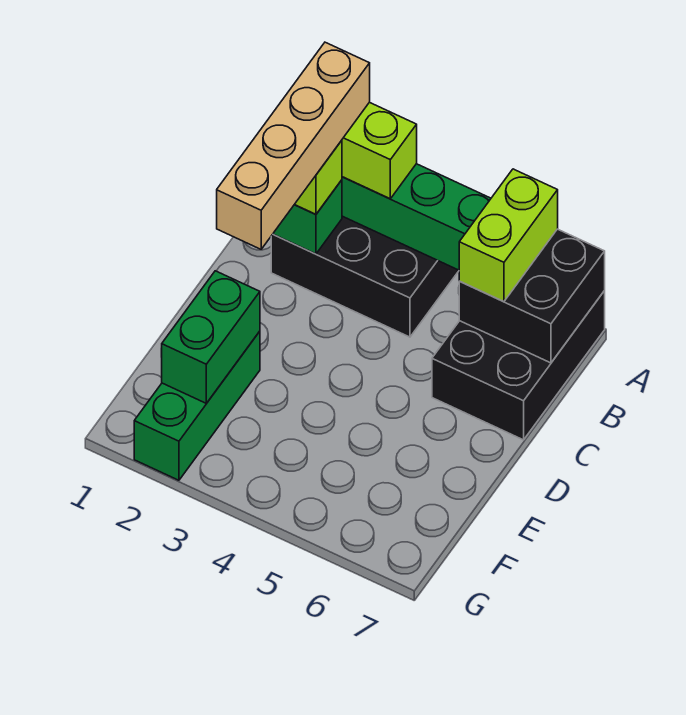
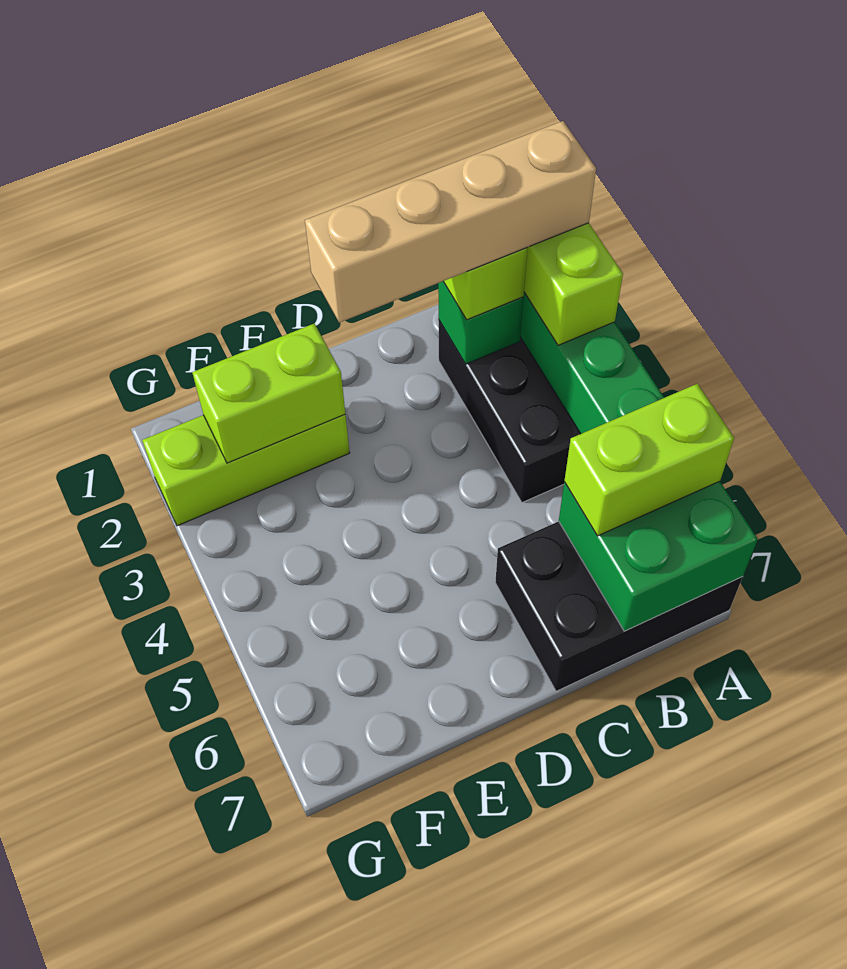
black brick A6:B7 level 2 -> green brick A6:B7 level 2
green brick E2:G2 level 1 -> lime brick E2:G2 level 1
green brick E2:F2 level 2 -> lime brick E2:F2 level 2

